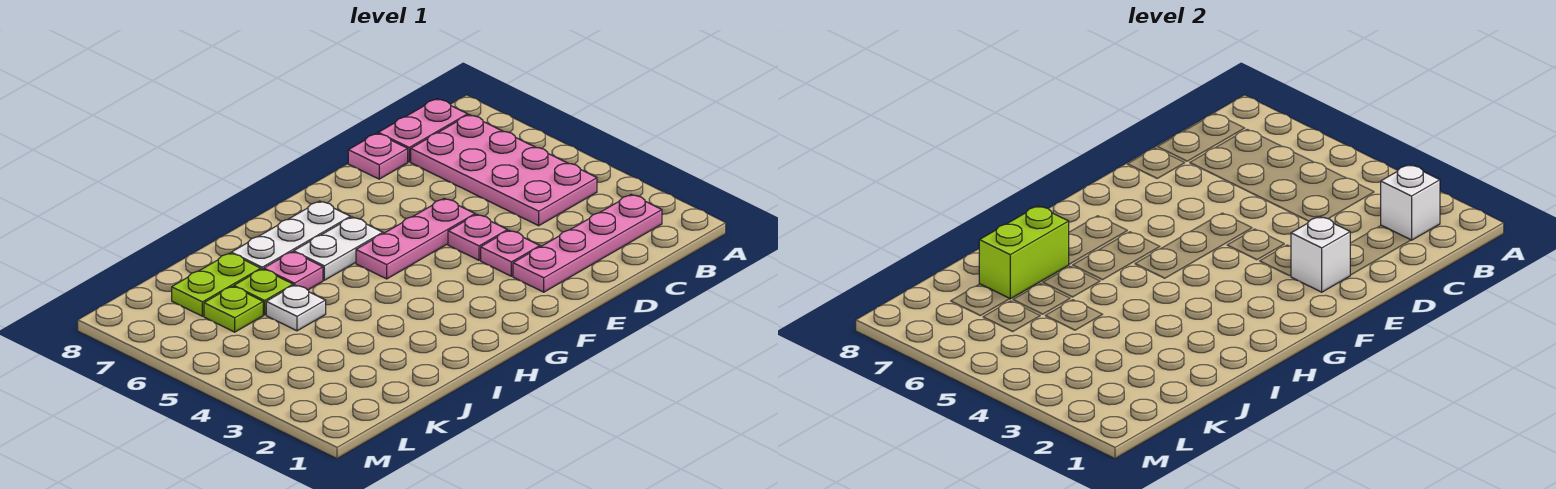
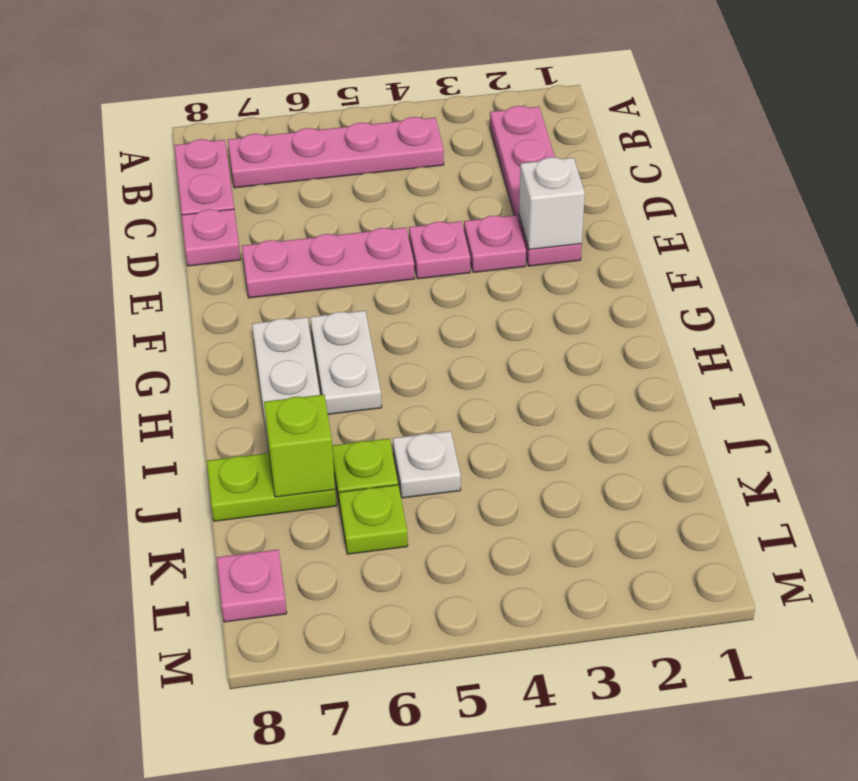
white brick B2 level 2 -> none
pink plate B4:C7 level 1 -> pink plate B4:B7 level 1
pink plate E5:G5 level 1 -> pink plate E5:E7 level 1
pink plate I6 level 1 -> pink plate L8 level 1
lime brick I7:J7 level 2 -> lime brick J7 level 2
lime plate J7:K7 level 1 -> lime plate J7:J8 level 1

